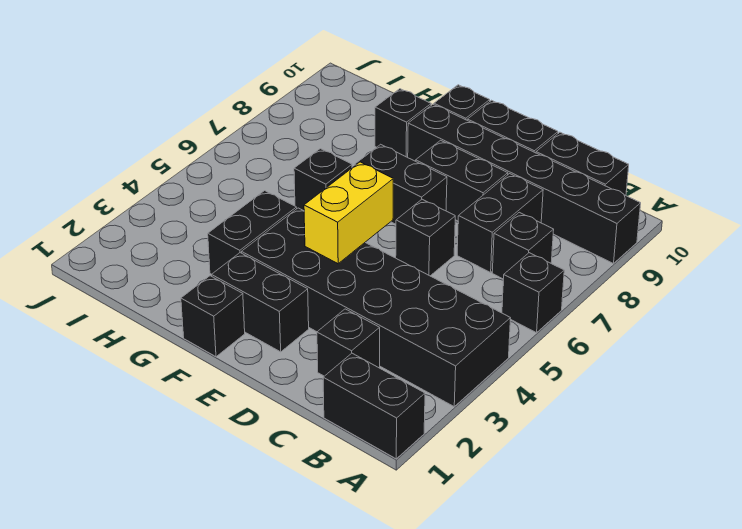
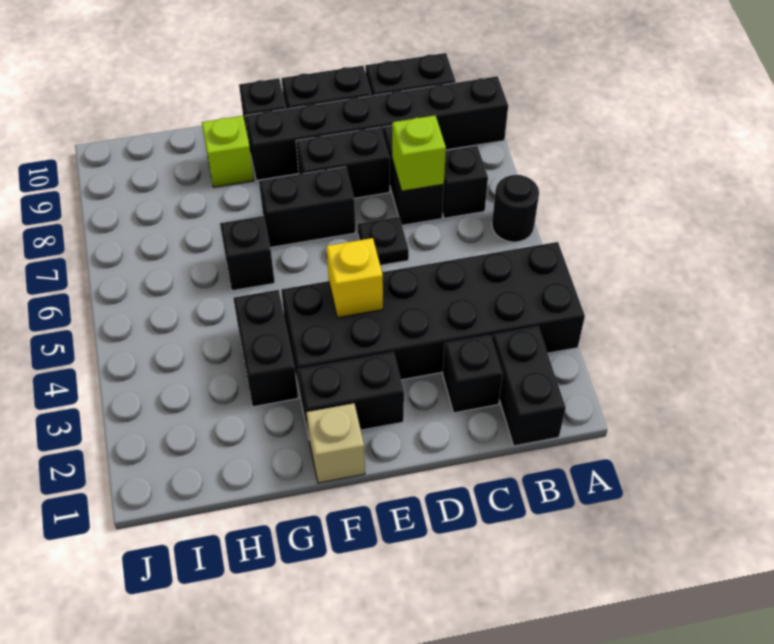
black brick A1:B1 level 1 -> black brick B1:B2 level 1
black brick A6 level 1 -> black round brick A6 level 1
none -> lime brick C7 level 2
black brick D6 level 1 -> black plate D6 level 1
yellow brick E4:E5 level 2 -> yellow brick E4 level 2
black brick F1 level 1 -> tan brick F1 level 1
black brick G9 level 1 -> lime brick G9 level 1

